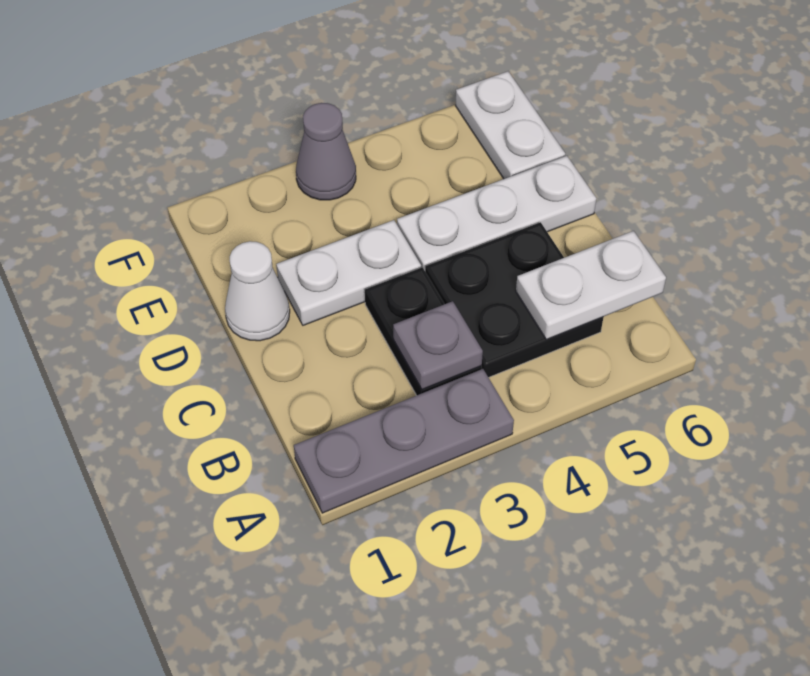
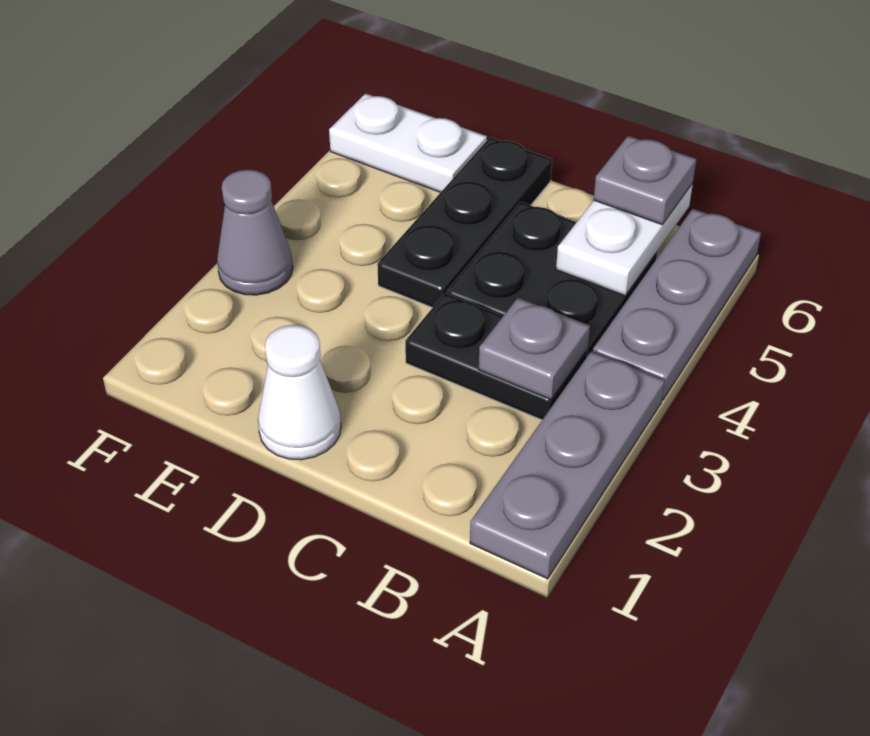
none -> grey plate A4:A6 level 1
none -> grey plate B6 level 3
white plate D2:D3 level 1 -> none
white plate D4:D6 level 1 -> black plate D4:D6 level 1

